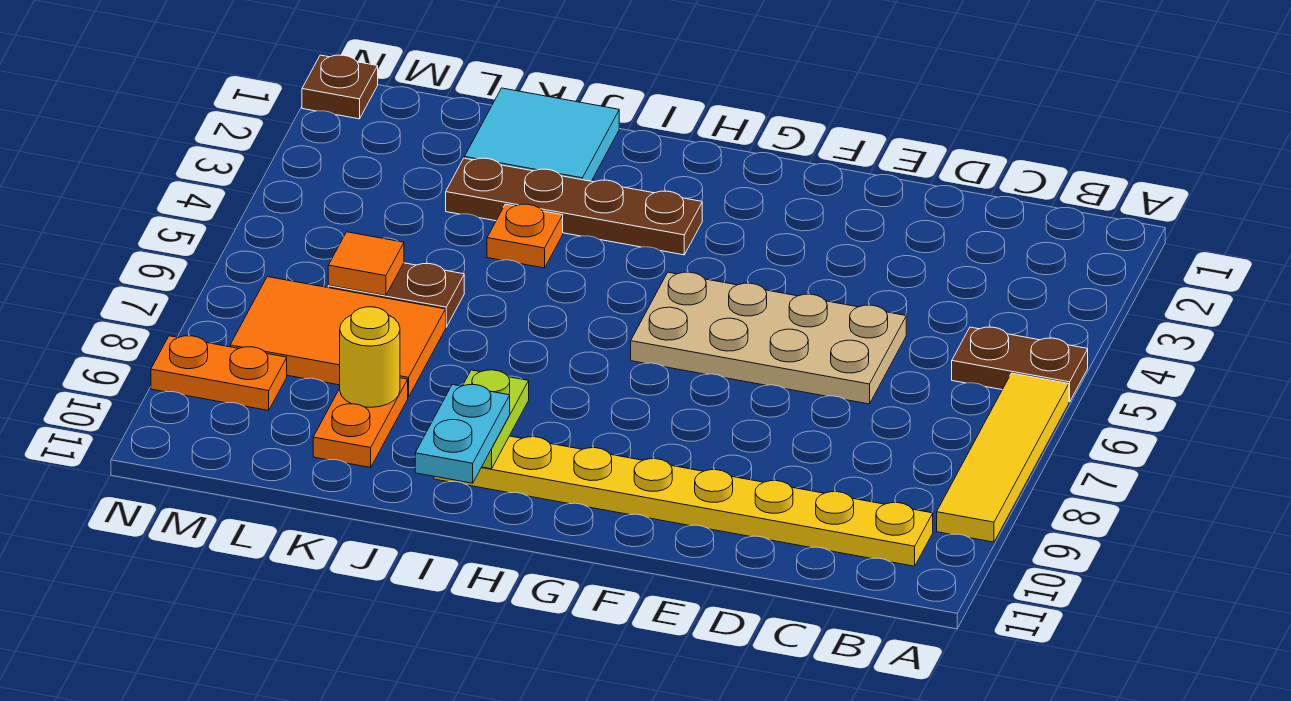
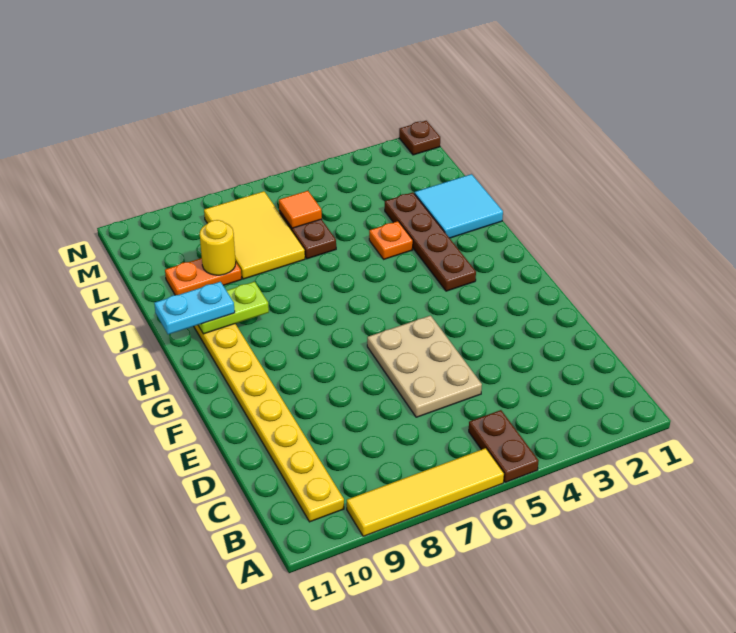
tan plate D5:G6 level 1 -> tan plate D5:F6 level 1
orange tile K7:M8 level 1 -> yellow tile K7:M8 level 1
orange plate M9:N9 level 1 -> none

